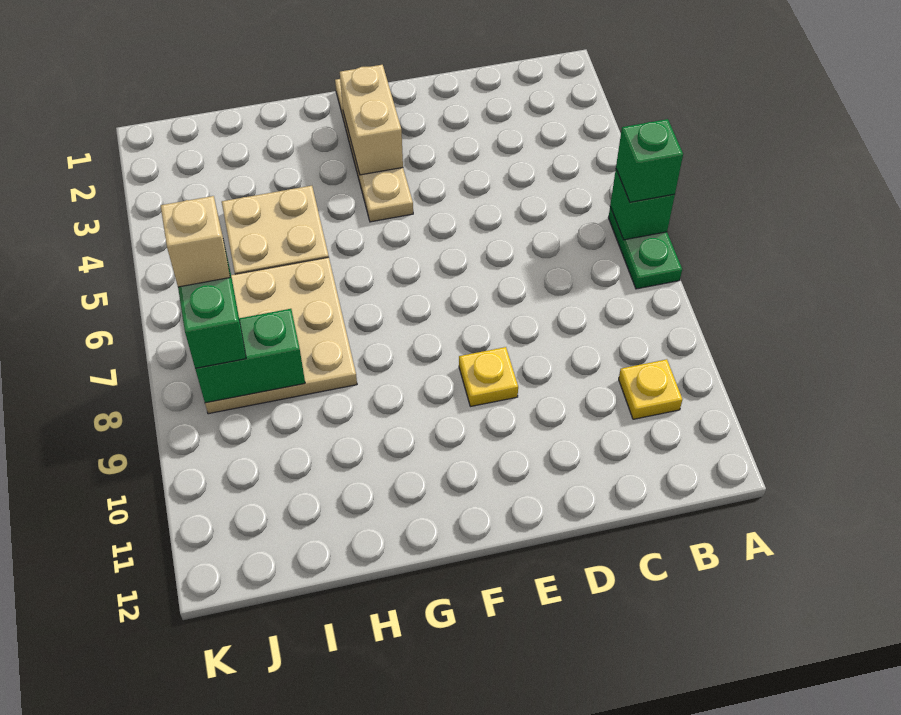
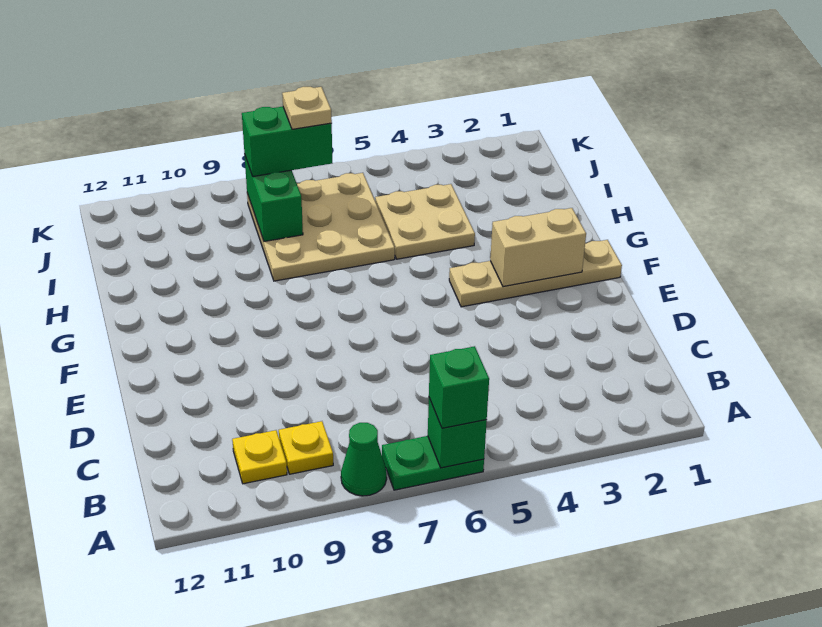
none -> green cone A8 level 1
yellow plate E9 level 1 -> yellow plate B9 level 1
tan brick J7 level 4 -> tan plate J7 level 4

